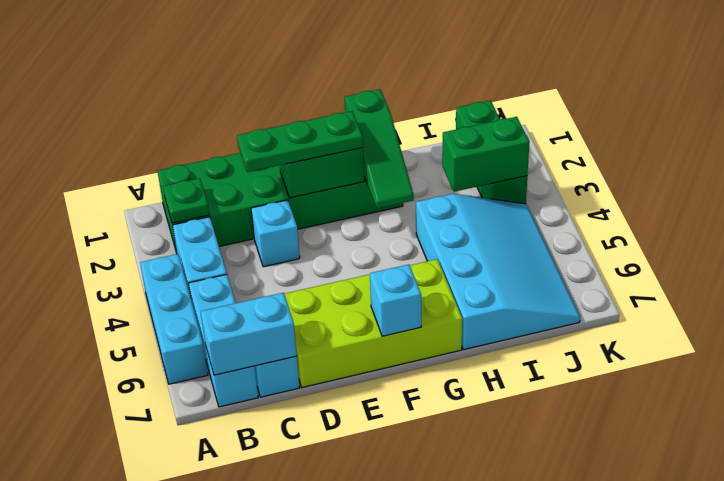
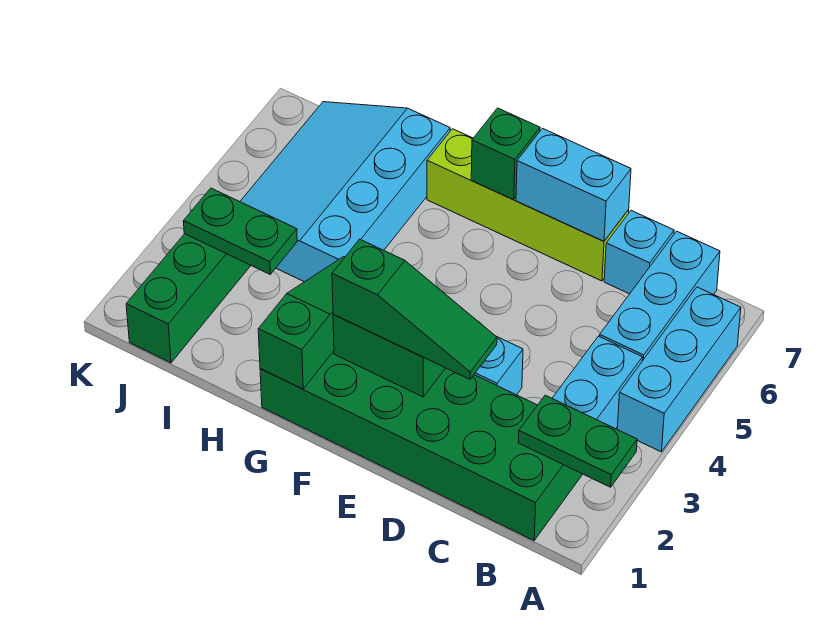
green plate B2 level 2 -> green plate A2:B2 level 2
cyan brick B7:C7 level 2 -> cyan brick D7:E7 level 2
green plate D2:F2 level 3 -> green slope D2:F2 level 3 top F
lime brick D6:G7 level 1 -> lime brick D7:G7 level 1
cyan brick F7 level 2 -> green brick F7 level 2
green brick I3:J3 level 2 -> green plate I3:J3 level 2

